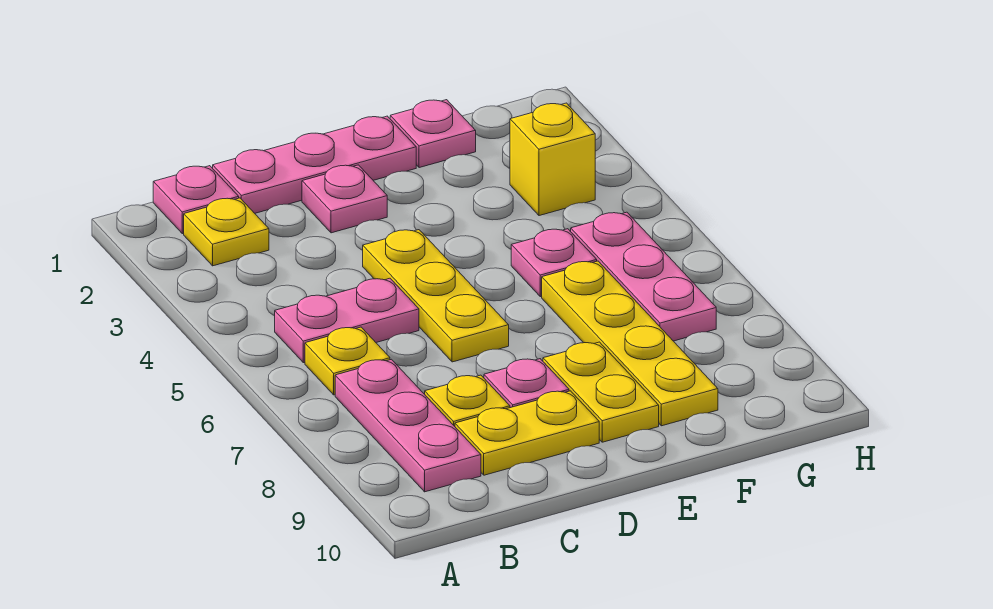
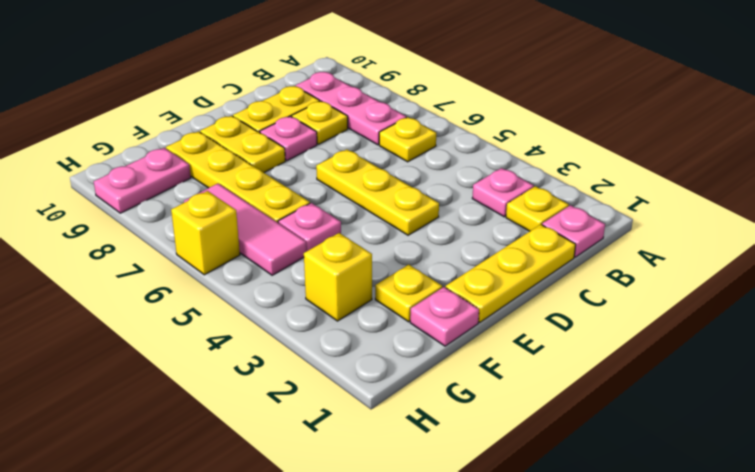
pink plate B5:C5 level 1 -> pink plate G9:H9 level 1
pink plate C1:E1 level 1 -> yellow plate C1:E1 level 1
pink plate D2 level 1 -> pink plate B3 level 1
none -> yellow plate F2 level 1
pink plate G5:G7 level 1 -> pink tile G5:G7 level 1
none -> yellow brick H6 level 1

